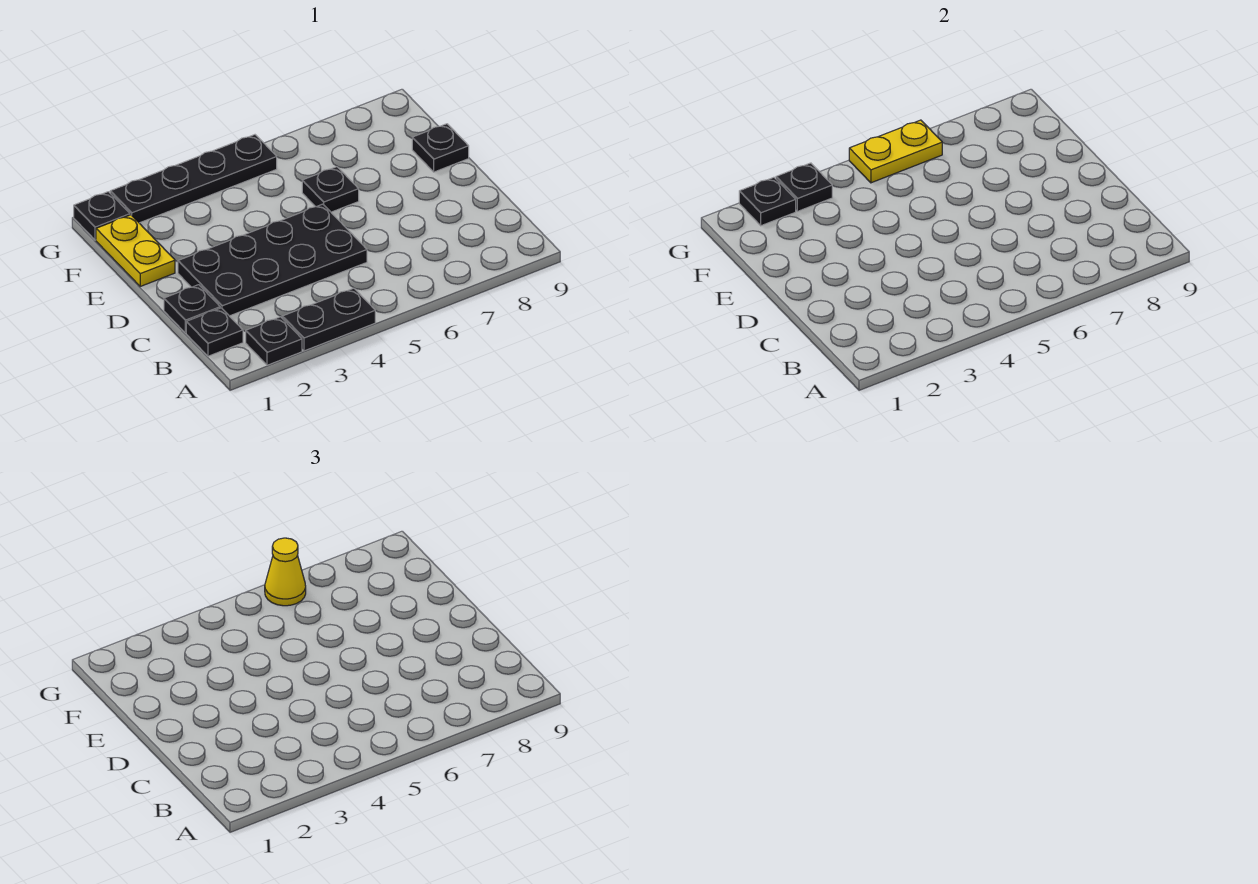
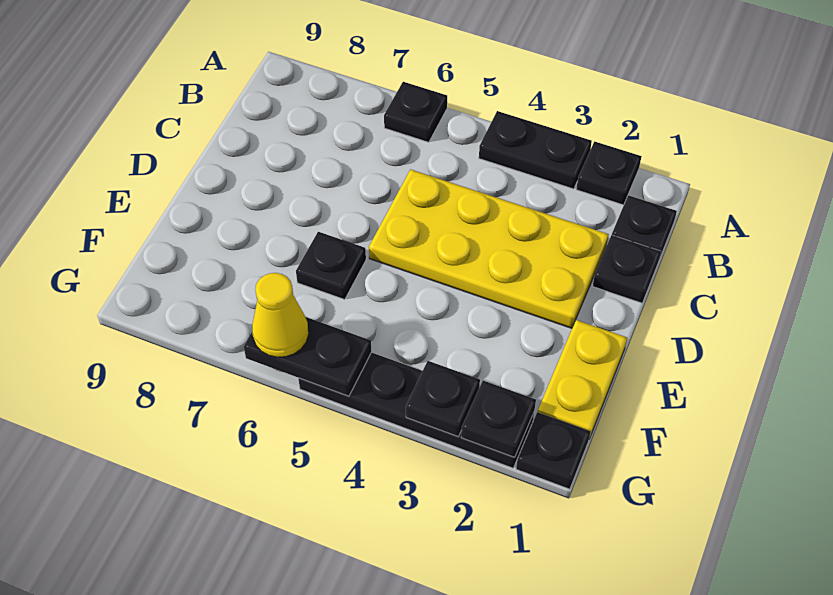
black plate C2:D5 level 1 -> yellow plate C2:D5 level 1
black plate E9 level 1 -> black plate A6 level 1
yellow plate G5:G6 level 2 -> black plate G5:G6 level 2

